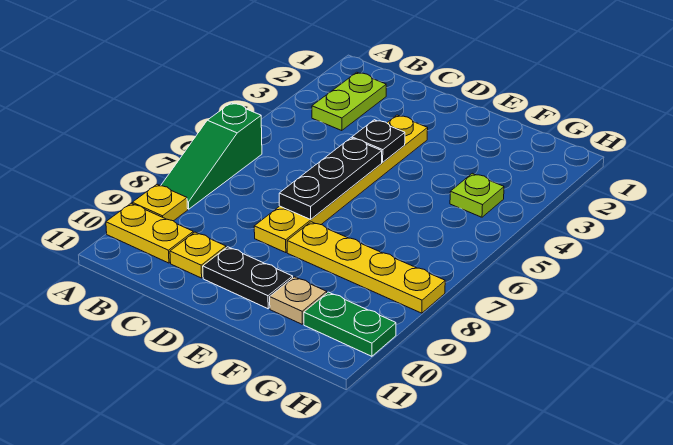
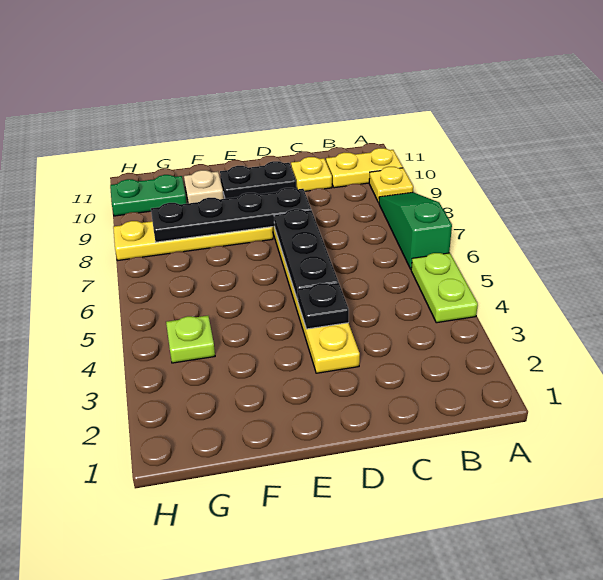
lime plate B2:B3 level 1 -> lime plate A4:A5 level 1
none -> black plate D8:G8 level 2

